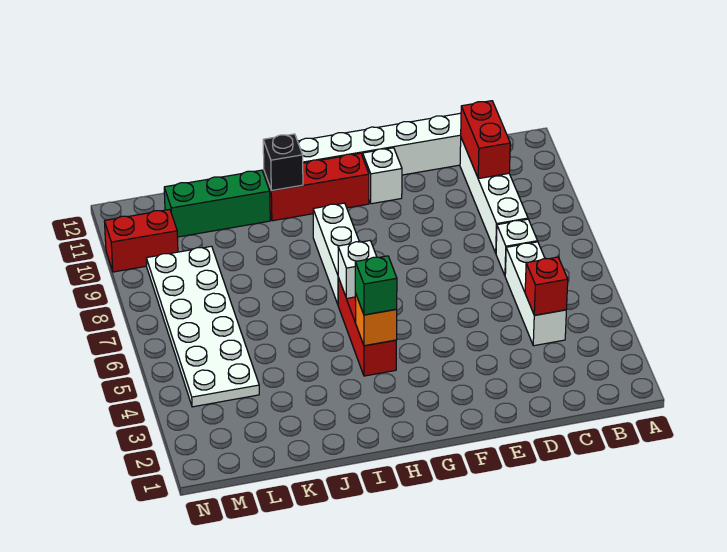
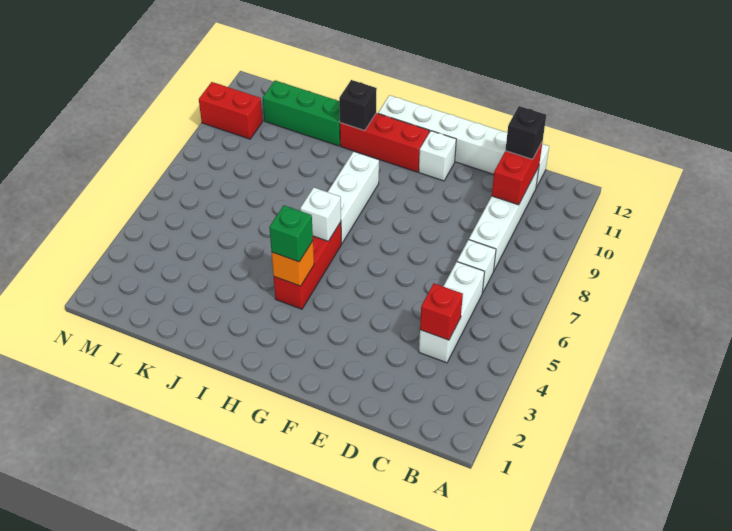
none -> black brick C11 level 3
white plate L4:M9 level 1 -> none

